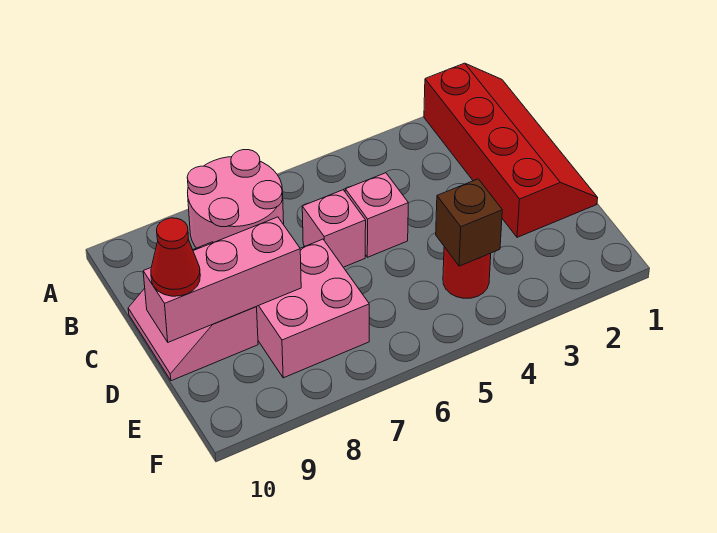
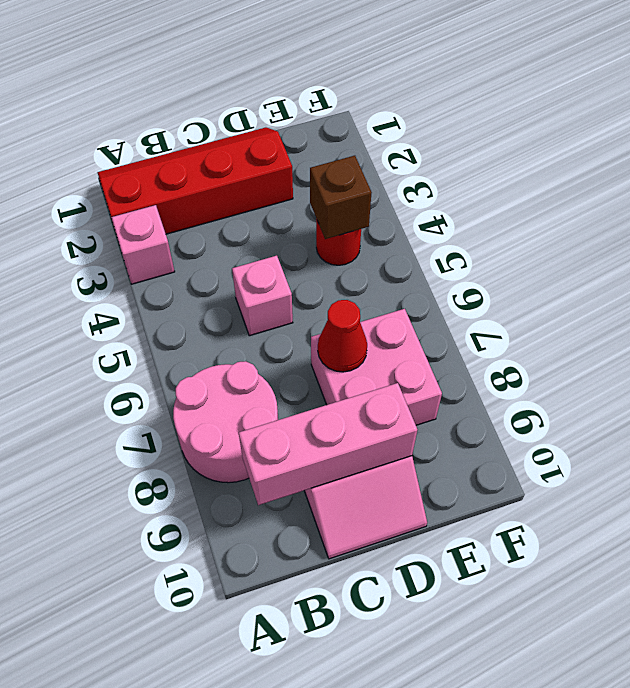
pink brick C6 level 1 -> pink brick A3 level 1
pink brick D8:D10 level 2 -> pink brick B9:D9 level 2
red cone D10 level 3 -> red cone D7 level 2

